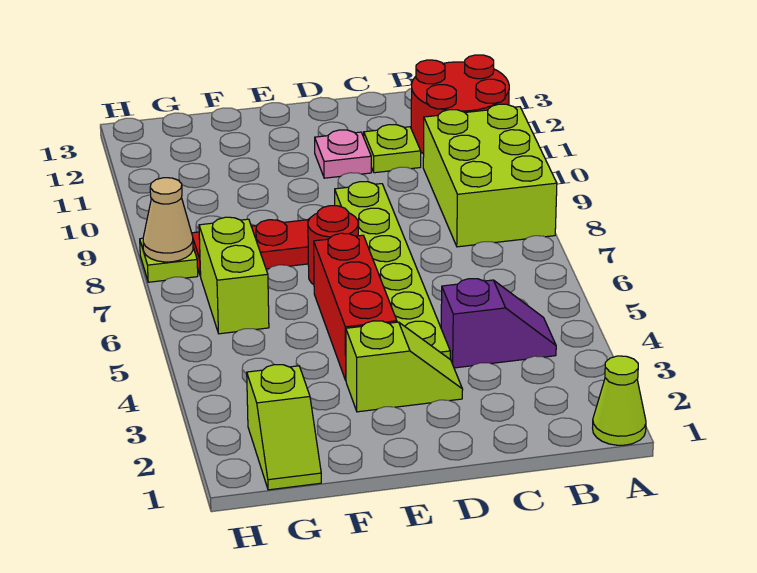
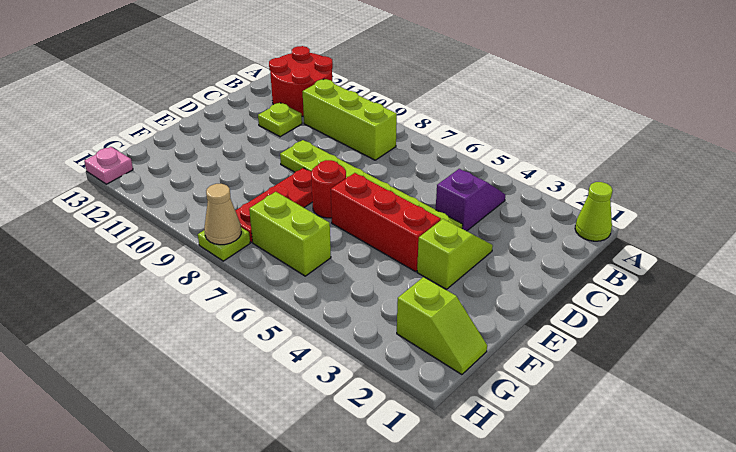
lime brick A8:B10 level 1 -> lime brick B8:B10 level 1
pink plate D11 level 1 -> pink plate H13 level 1

